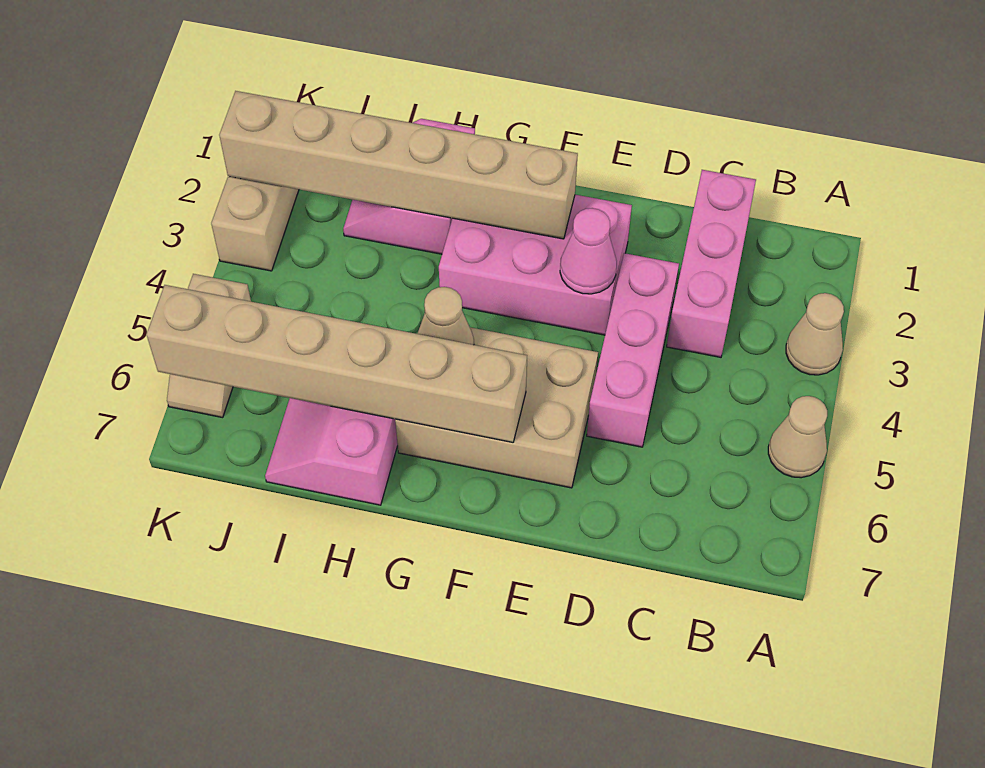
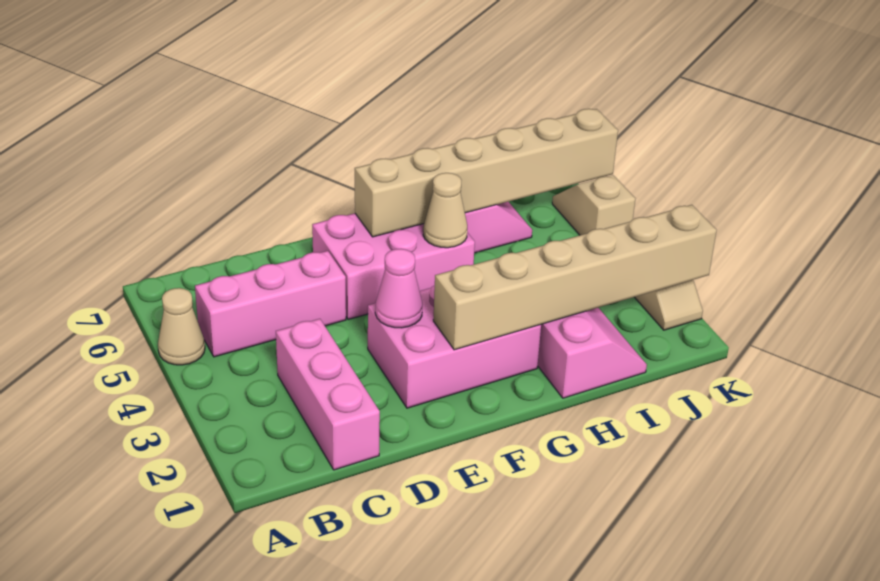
tan cone A3 level 1 -> none
pink brick D3:D5 level 1 -> pink brick B5:D5 level 1
tan brick E5:G6 level 1 -> pink brick E5:G6 level 1

